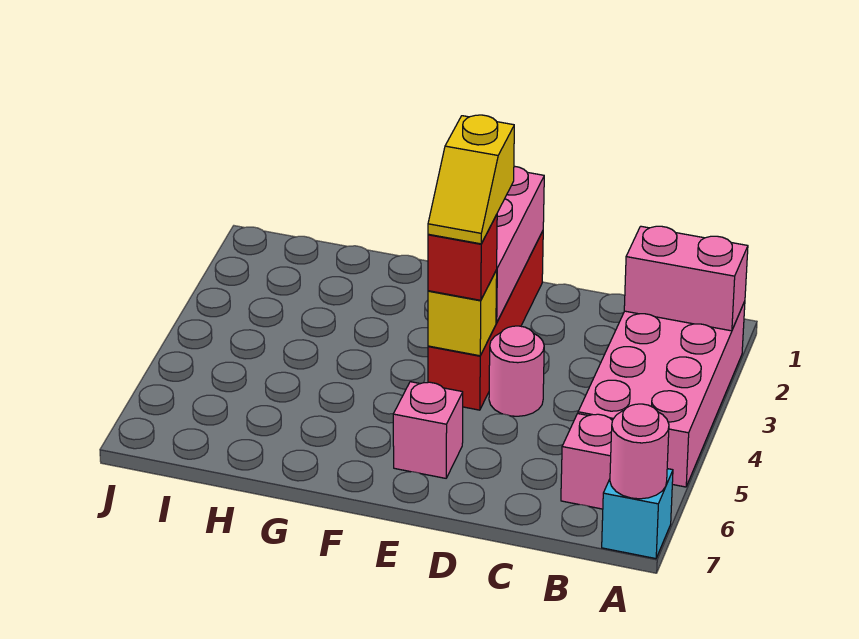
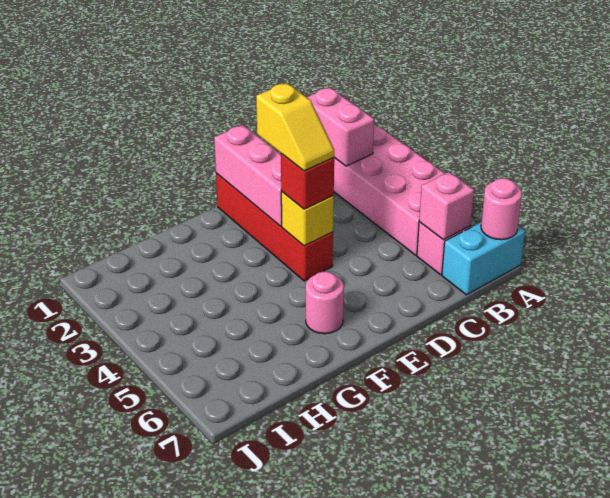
pink brick A2:B2 level 2 -> pink brick B1:B2 level 2
cyan brick A7 level 1 -> cyan brick A7:B7 level 1
pink round brick D4 level 1 -> pink round brick F6 level 1
pink brick E6 level 1 -> pink brick B6 level 2

